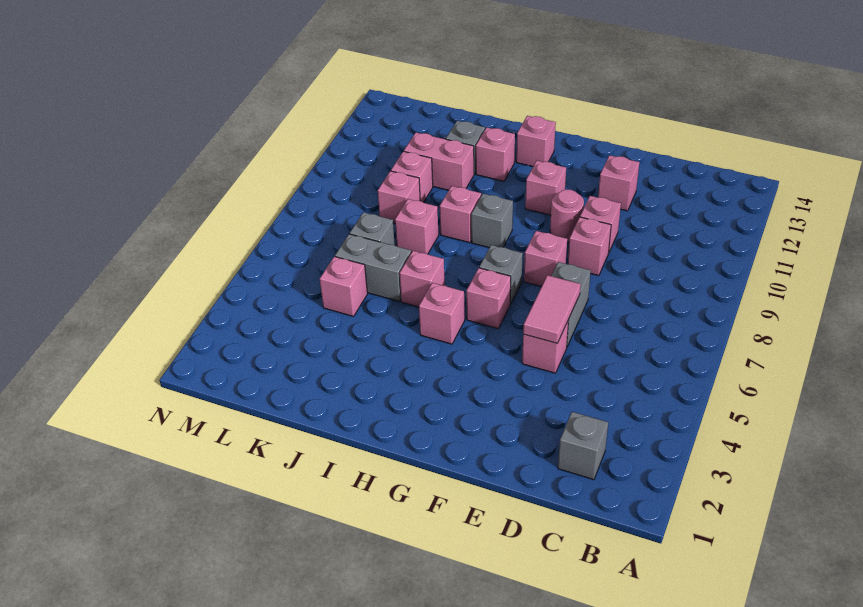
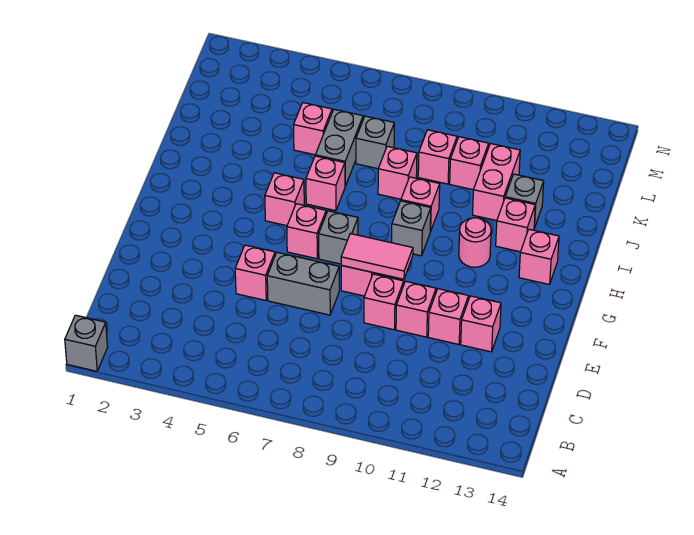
grey brick C2 level 1 -> grey brick A1 level 1
pink tile E5:E6 level 2 -> pink tile F8:F9 level 2
pink round brick F10 level 1 -> pink round brick H11 level 1
pink brick G11 level 1 -> pink brick E11 level 1

